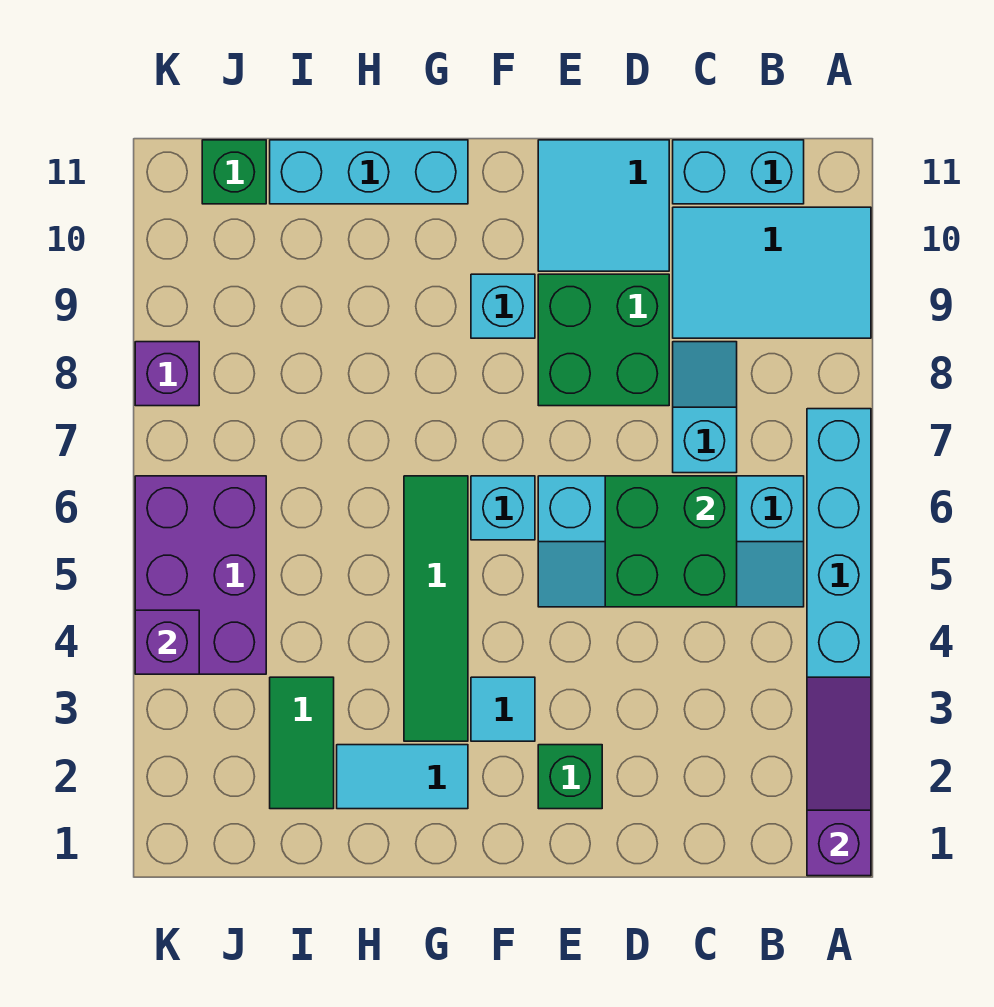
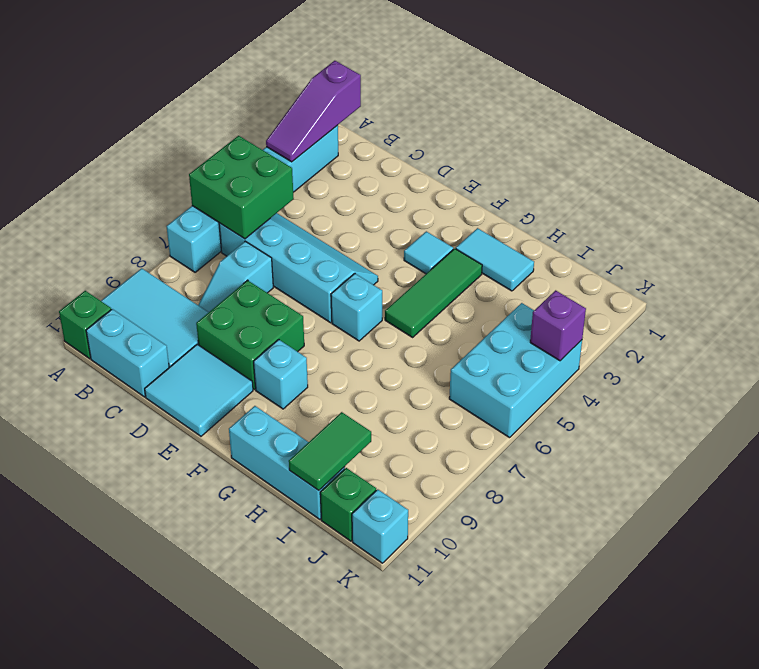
green brick C5:D6 level 2 -> green brick A5:B6 level 2
green brick E2 level 1 -> green brick A11 level 1
green tile G3:G6 level 1 -> green tile G3:G5 level 1
green tile I2:I3 level 1 -> green tile I10:I11 level 2
purple brick J4:K6 level 1 -> cyan brick J4:K6 level 1
purple brick K8 level 1 -> none
none -> cyan brick K11 level 1

